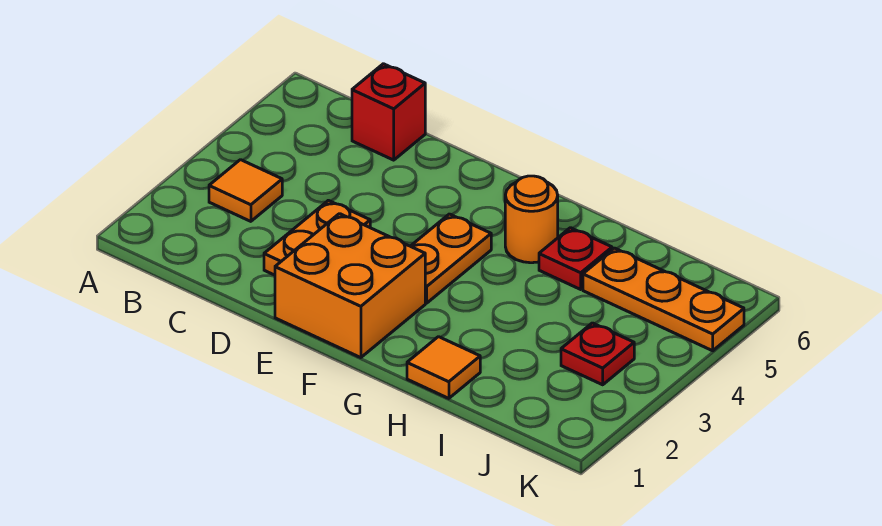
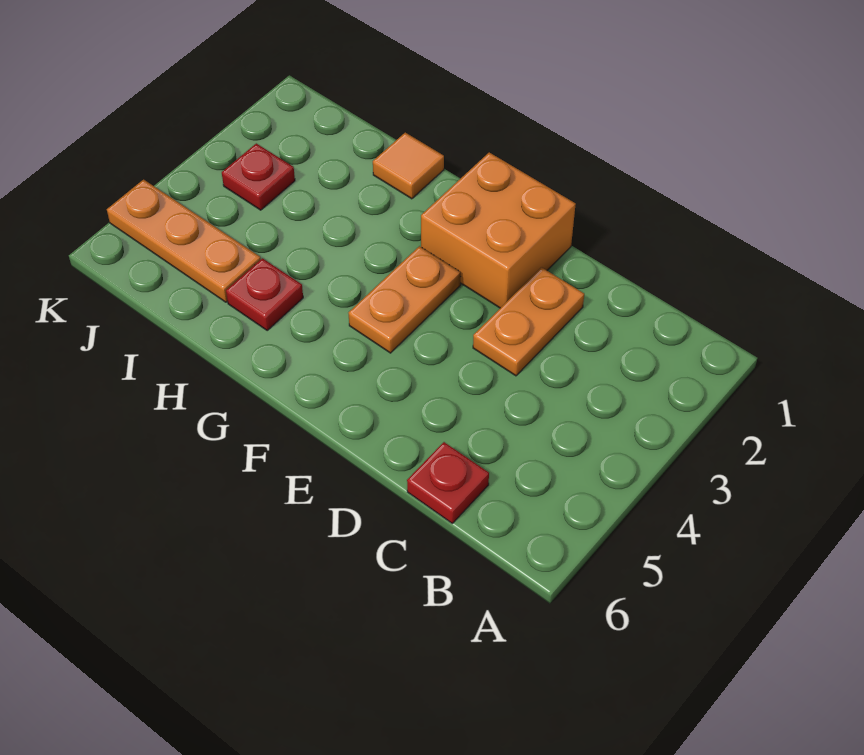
orange tile B3 level 1 -> none
red brick C6 level 1 -> red plate C6 level 1
orange round brick G5 level 1 -> none

